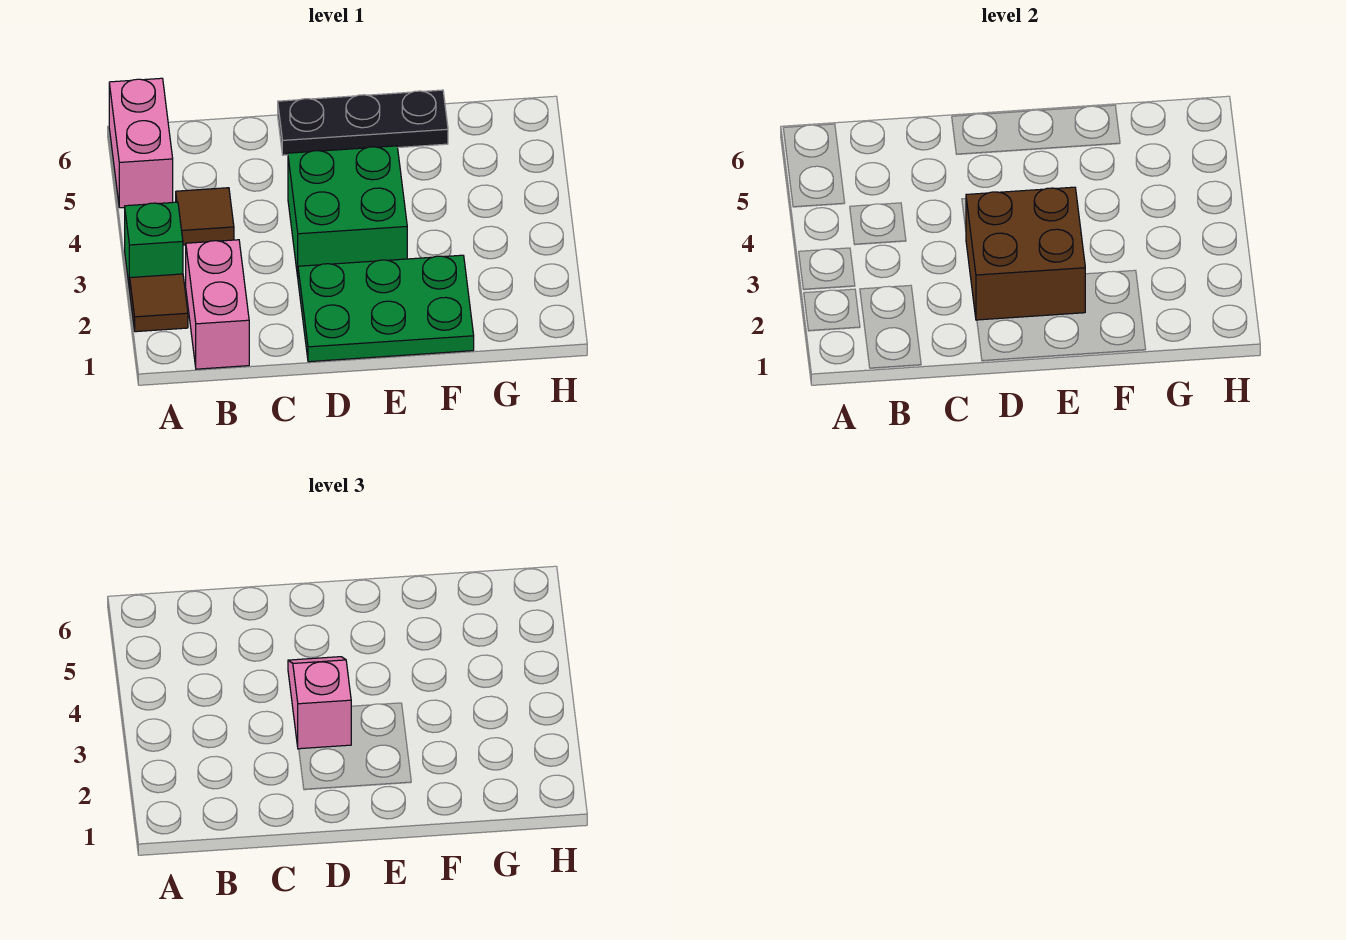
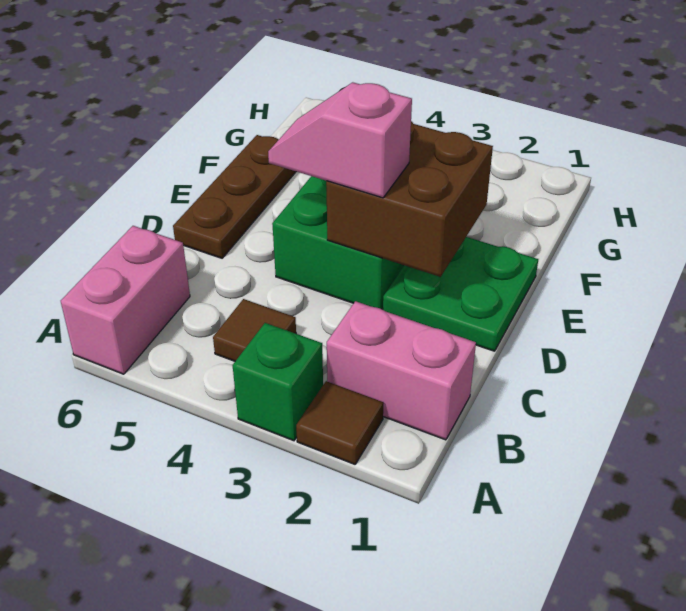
pink brick A5:A6 level 1 -> pink brick A6:B6 level 1
green plate D1:F2 level 1 -> green plate D1:E2 level 1
black plate D6:F6 level 1 -> brown plate D6:F6 level 1

